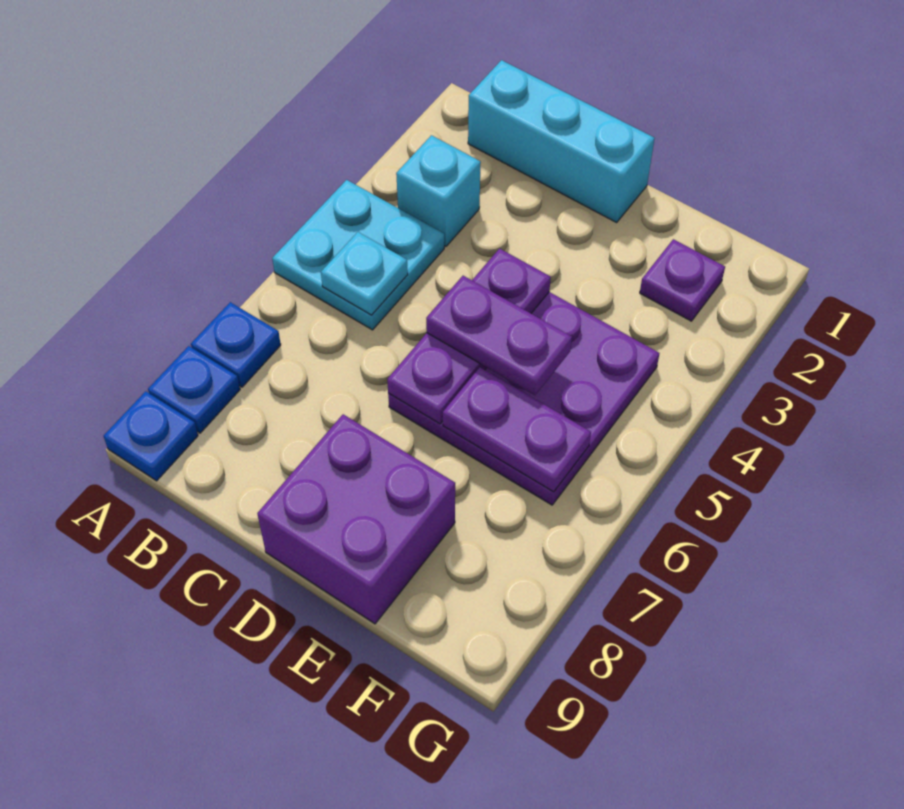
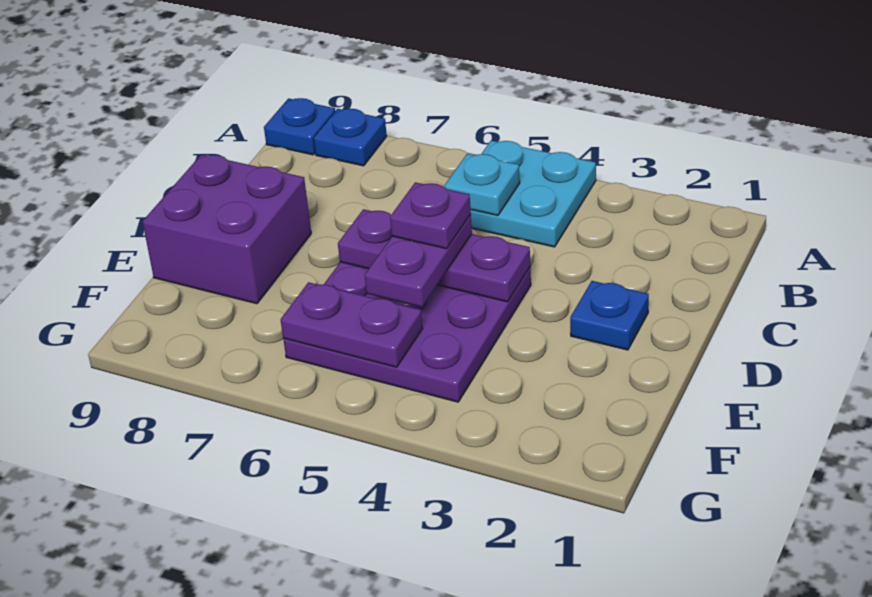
blue plate A7 level 1 -> blue plate D2 level 1
cyan brick B1:D1 level 1 -> none
cyan brick B3 level 1 -> none
purple plate E6:F6 level 2 -> purple plate F5:F6 level 2
purple plate F2 level 1 -> purple plate D5 level 4

